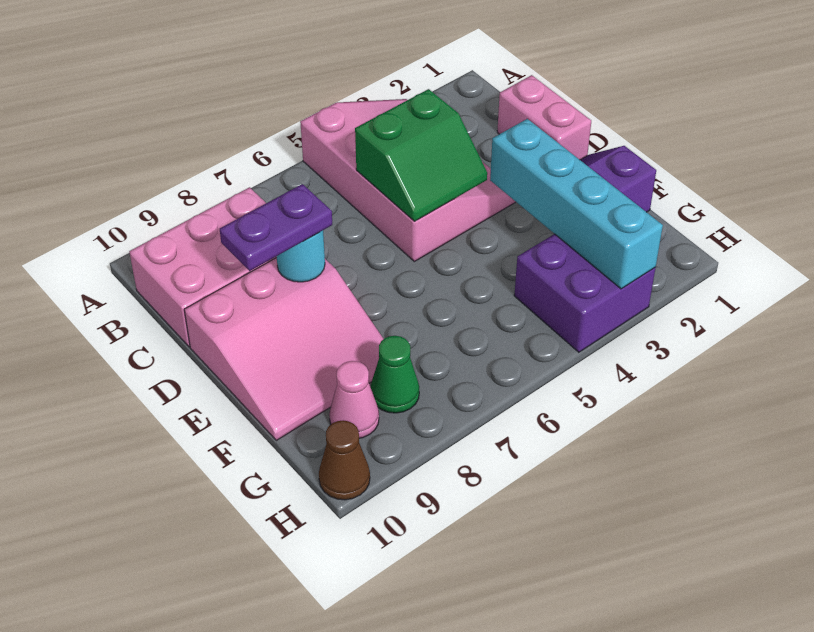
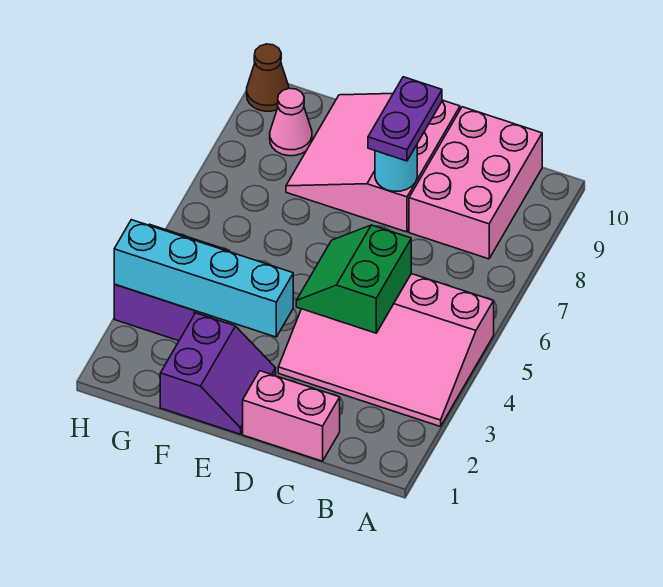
green cone G8 level 1 -> none

